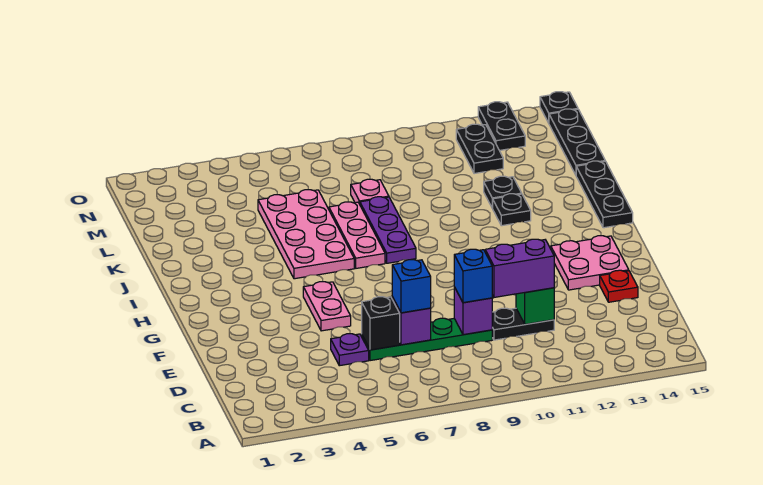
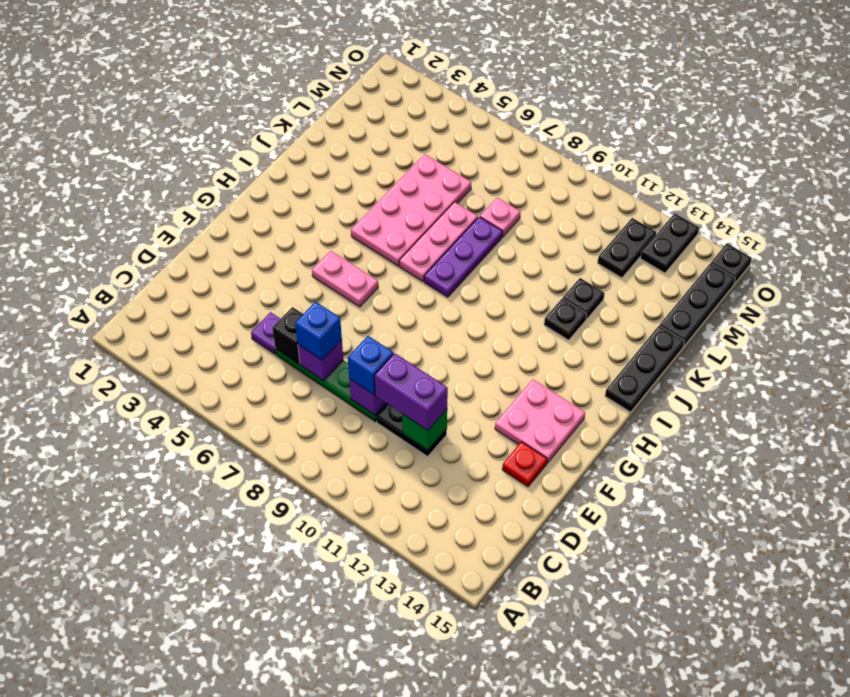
pink plate F5:G5 level 1 -> pink plate G5:G6 level 1

